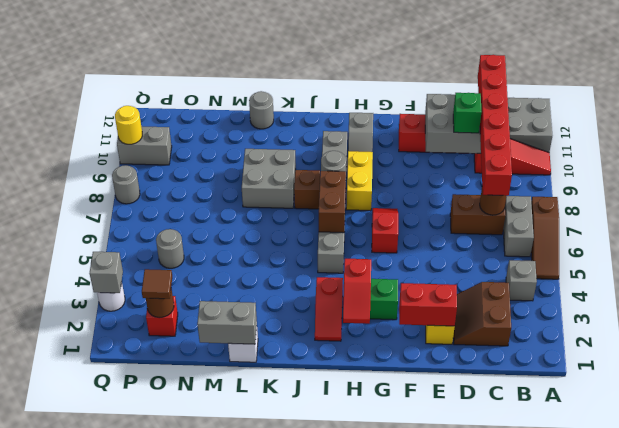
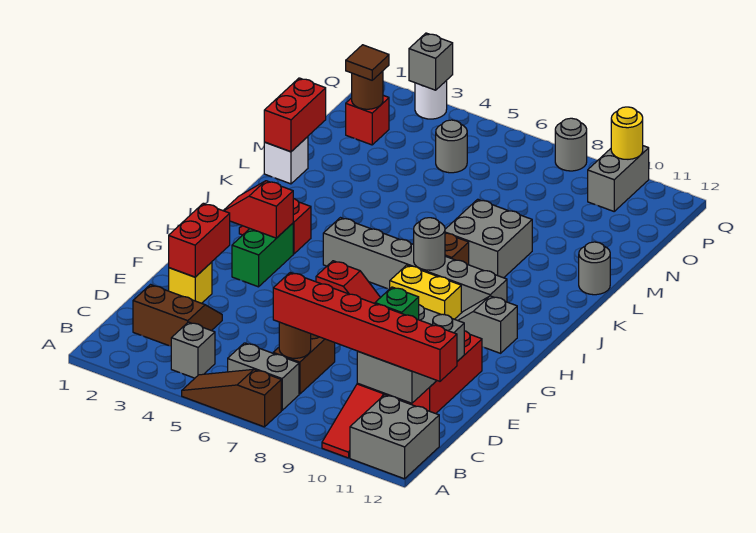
brown brick I6:I7 level 2 -> none
grey brick L1:M1 level 2 -> red brick L1:M1 level 2

